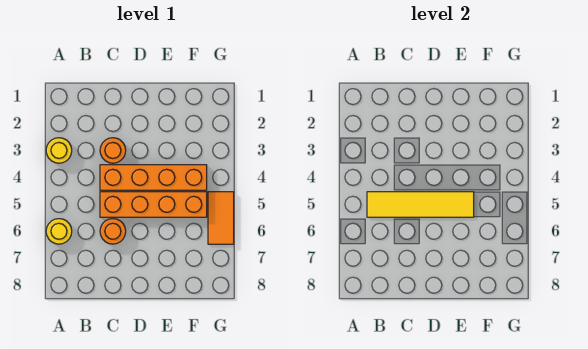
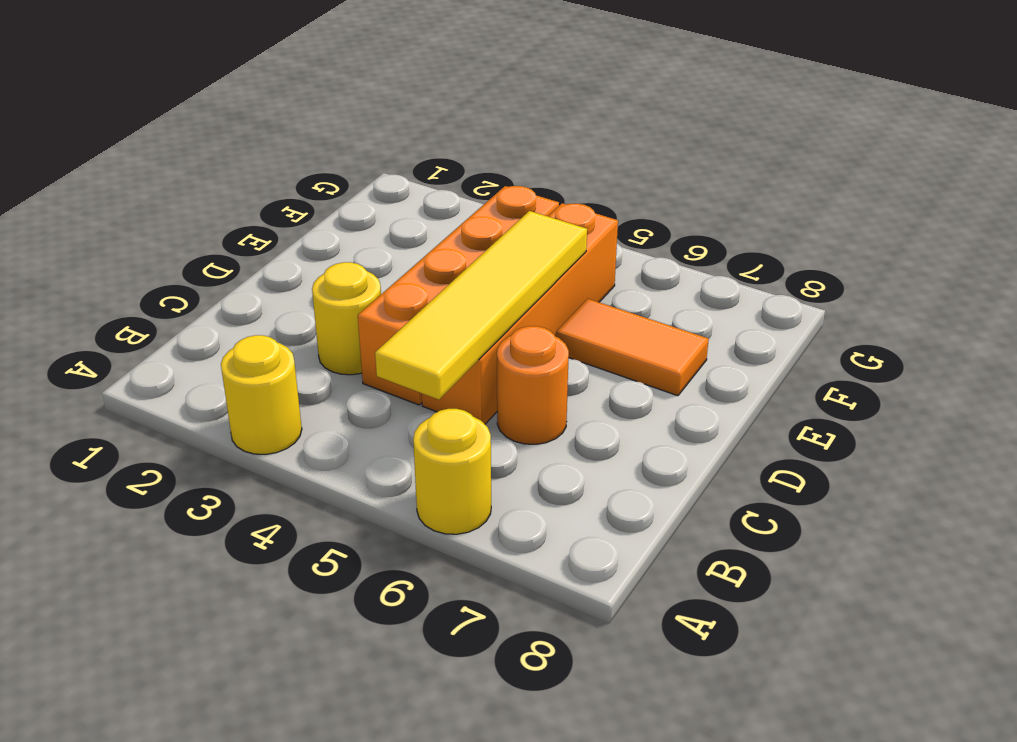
orange round brick C3 level 1 -> yellow round brick C3 level 1
orange tile G5:G6 level 1 -> orange tile E6:E7 level 1

